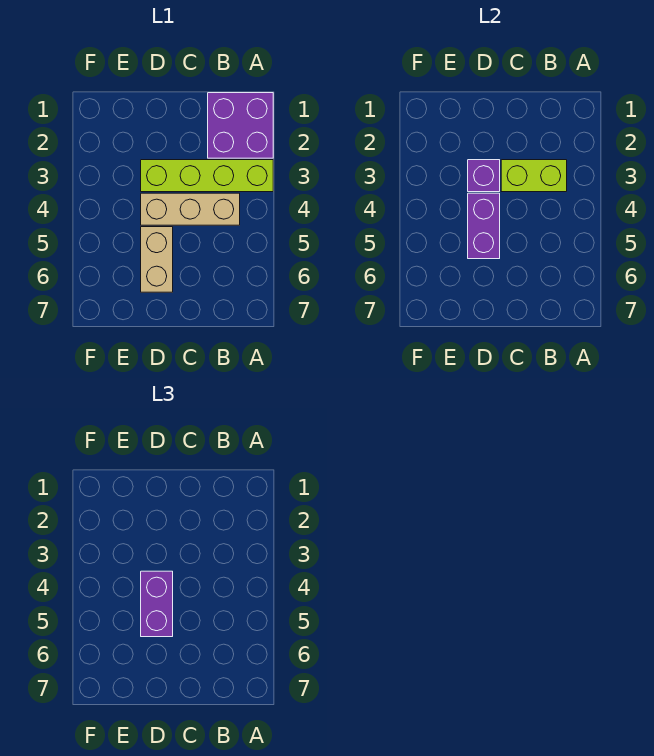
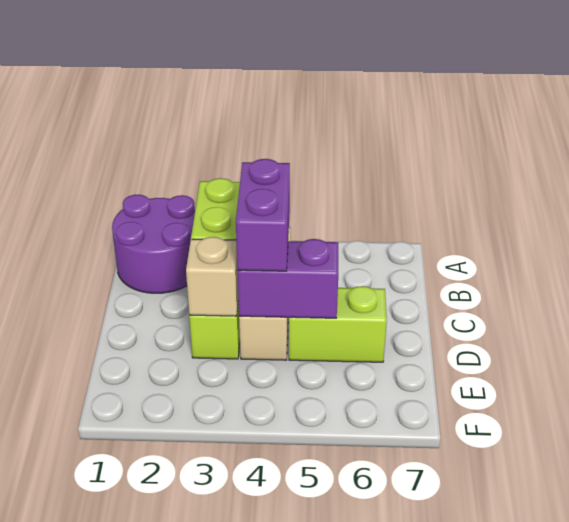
purple brick A1:B2 level 1 -> purple round brick A1:B2 level 1
purple brick D3 level 2 -> tan brick D3 level 2
purple brick D4:D5 level 3 -> purple brick C4:D4 level 3
tan brick D5:D6 level 1 -> lime brick D5:D6 level 1

